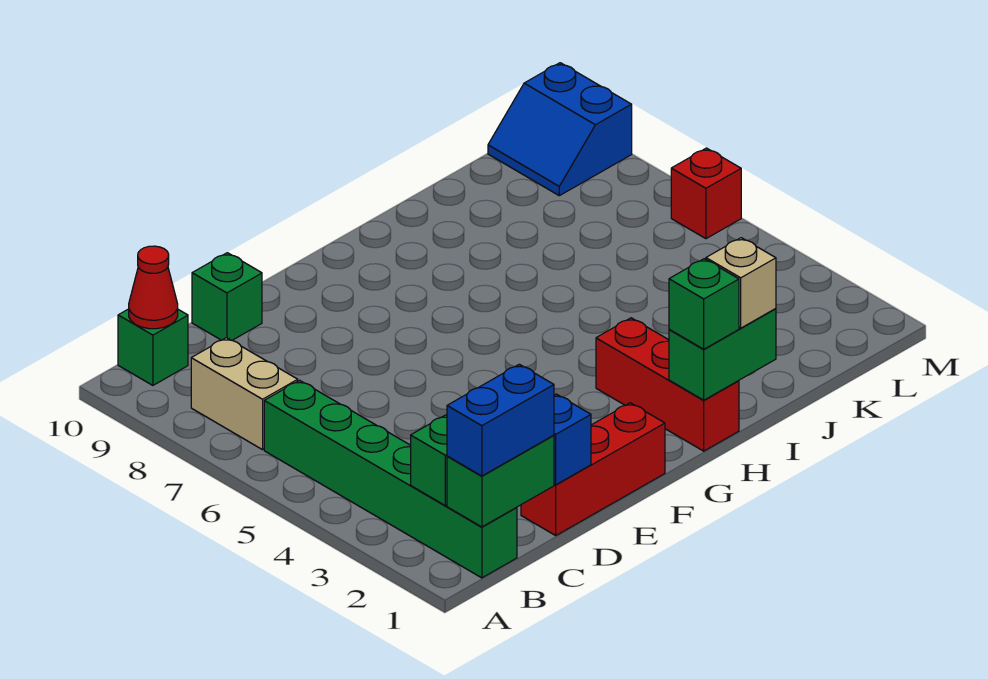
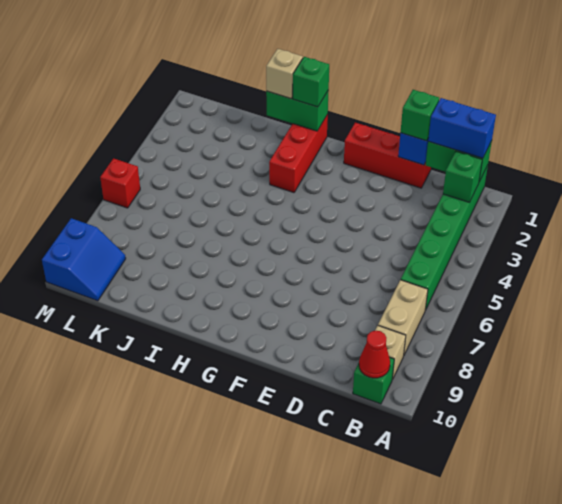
none -> tan brick B9 level 1
green brick D10 level 1 -> green brick D1 level 3

